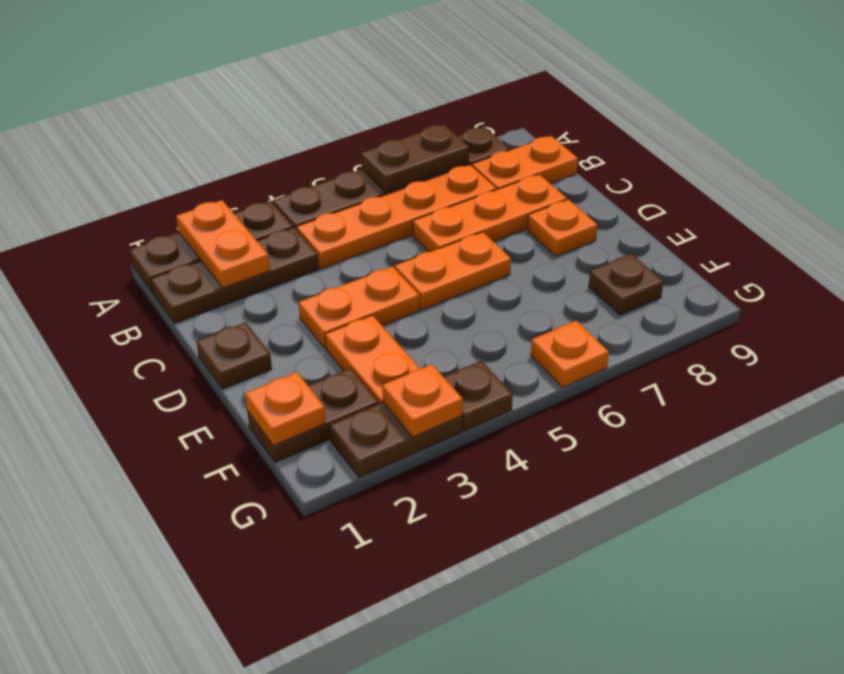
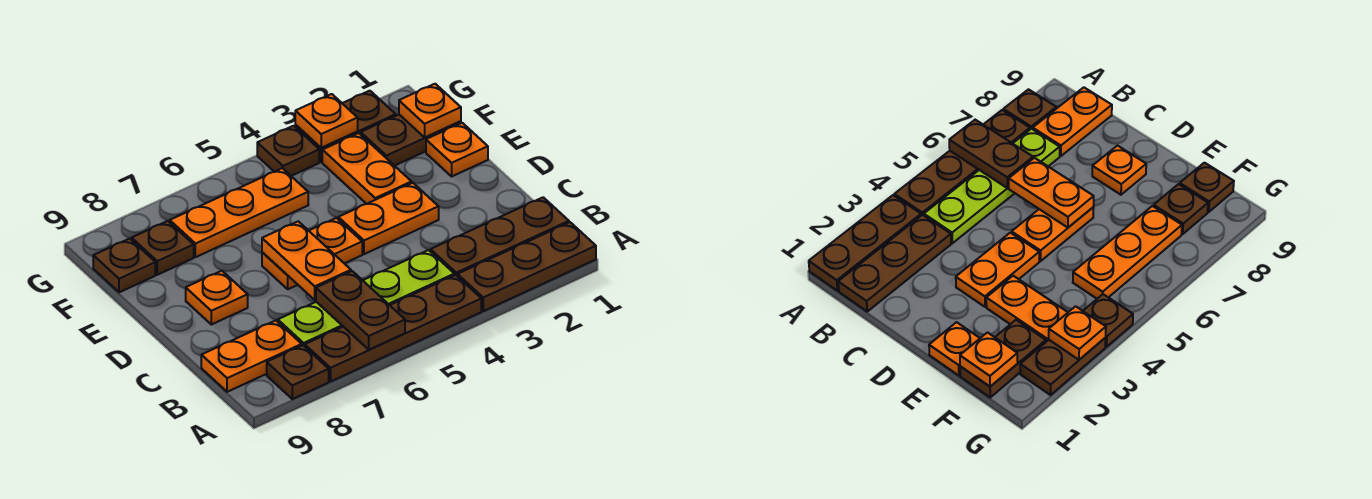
orange plate A2:B2 level 2 -> orange plate C6:D6 level 2
brown plate A6:A7 level 2 -> brown plate A6:B6 level 2
orange plate B4:B7 level 1 -> lime plate B4:B7 level 1
orange plate C6:C8 level 1 -> orange plate F5:F7 level 1
brown plate D1 level 1 -> brown plate F9 level 1
orange plate G6 level 1 -> orange plate E1 level 1

